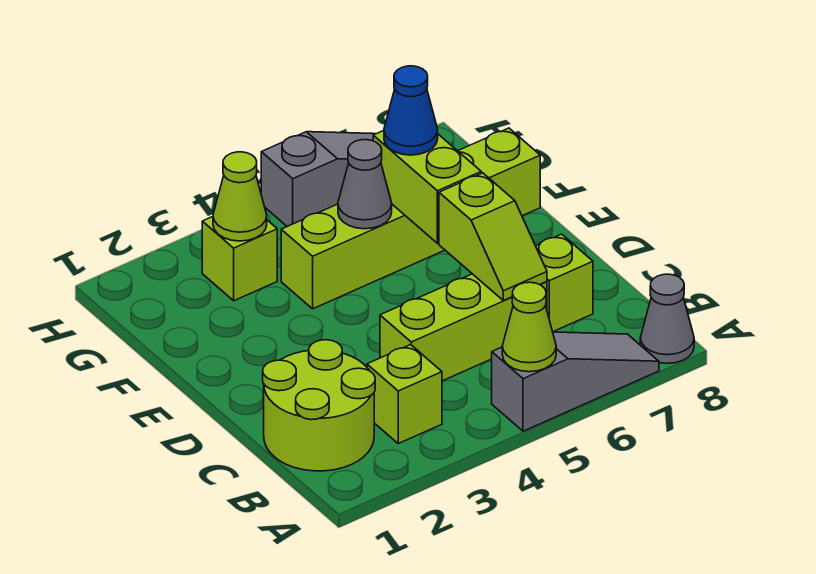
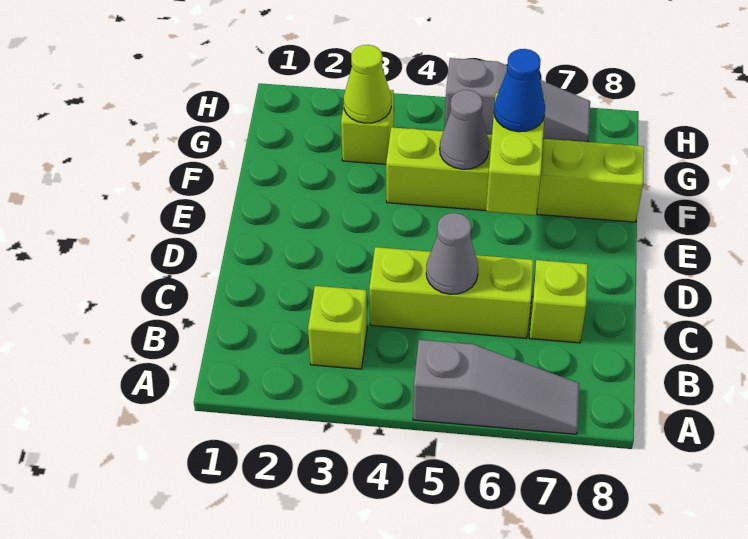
lime cone A5 level 2 -> none
grey cone A8 level 1 -> grey cone C5 level 2
lime round brick B1:C2 level 1 -> none
lime slope C6:D6 level 2 top D -> none

